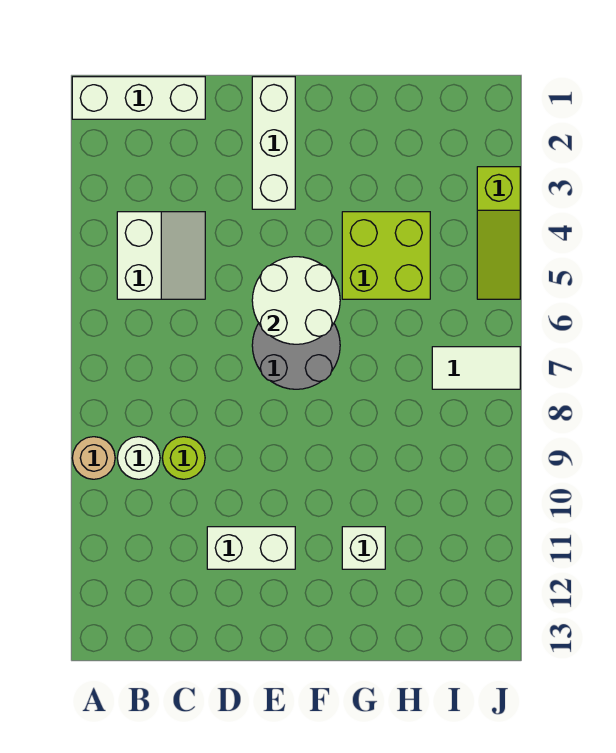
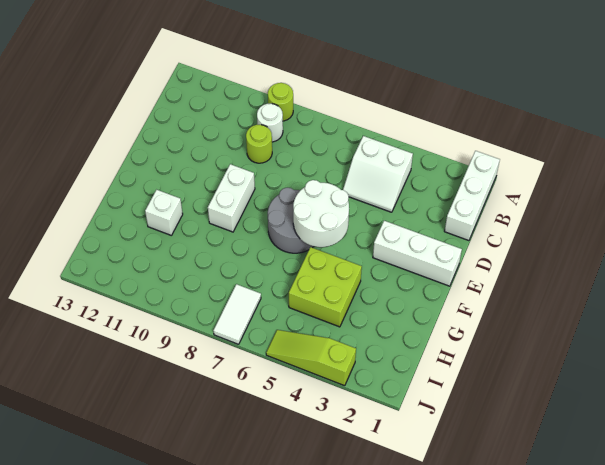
tan round brick A9 level 1 -> lime round brick A9 level 1
white brick D11:E11 level 1 -> white brick E9:F9 level 1

